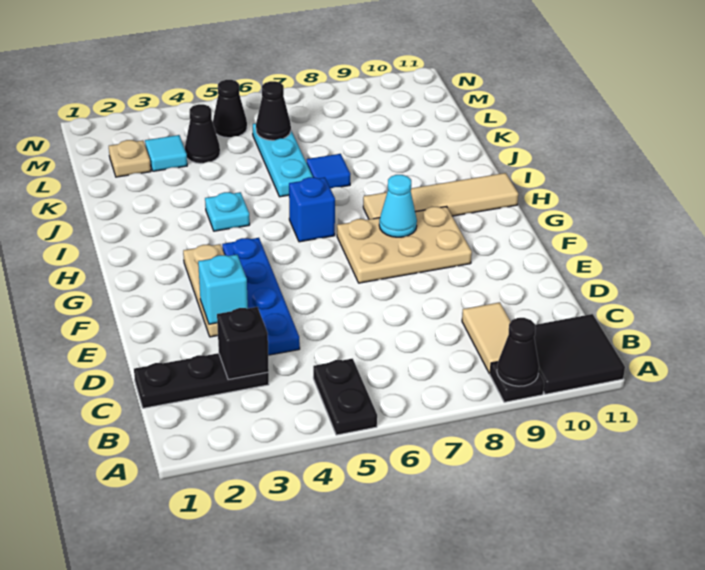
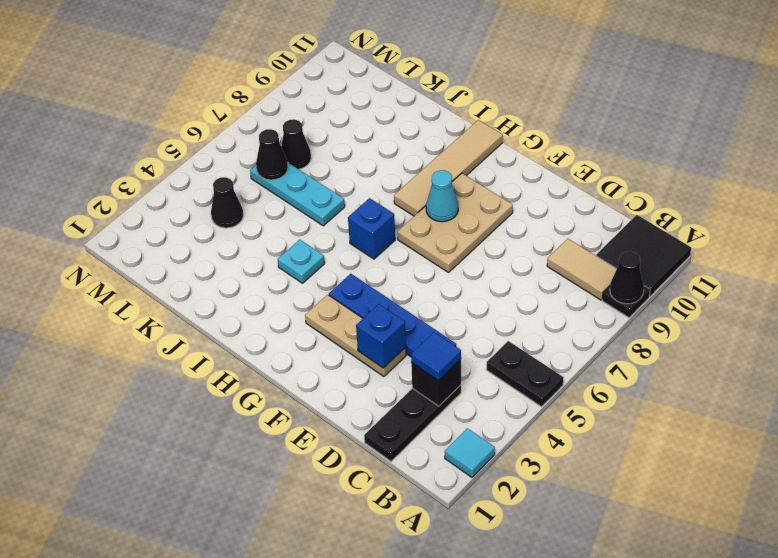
cyan brick E3 level 2 -> blue brick E3 level 2
blue tile J7 level 1 -> blue tile C3 level 3
tan plate L2 level 1 -> none
cyan tile L3 level 1 -> cyan tile A2 level 1
black cone M5 level 1 -> black cone L7 level 1

